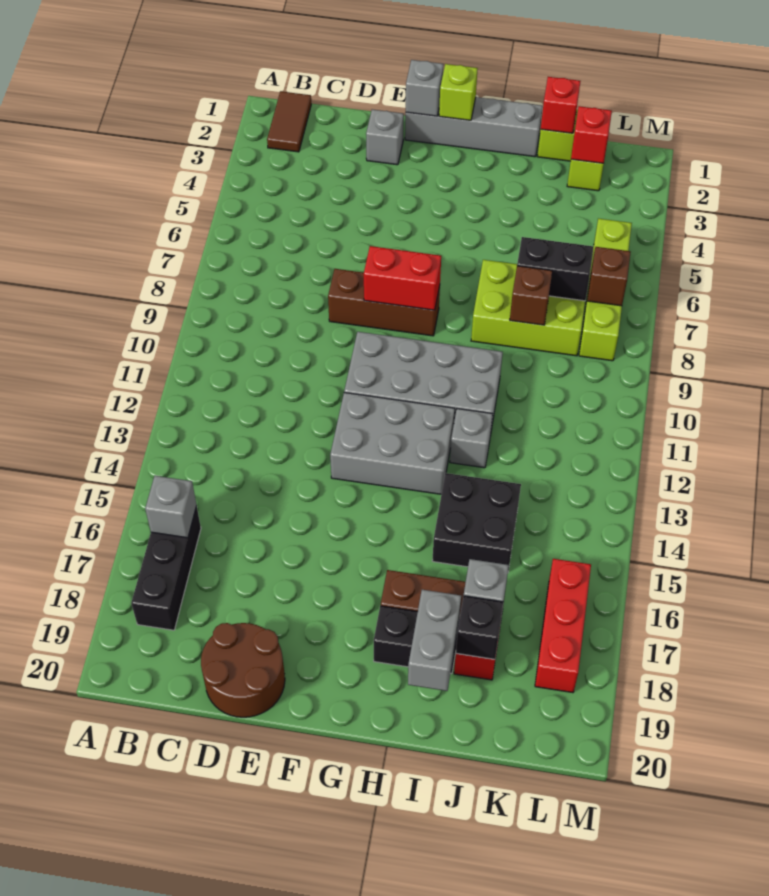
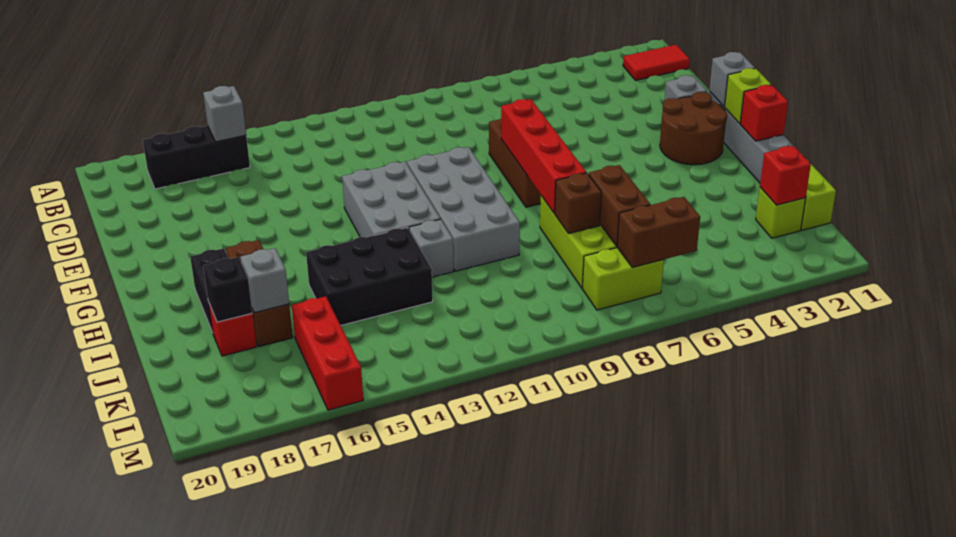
brown tile B1:B2 level 1 -> red tile B1:B2 level 1
brown round brick D19:E20 level 1 -> brown round brick F2:G3 level 1
red brick F8:G8 level 2 -> red brick F8:I8 level 2
black brick I14:J15 level 1 -> black brick I13:J15 level 1
grey brick I18:I19 level 2 -> none
red brick J1 level 2 -> red brick H1 level 2
black brick J7:K7 level 2 -> brown brick J7:K7 level 2
lime brick L5:L8 level 1 -> lime brick L7:L8 level 1
brown brick L7 level 2 -> brown brick L6:L7 level 2
red brick L16:L18 level 1 -> red brick K16:M16 level 1

